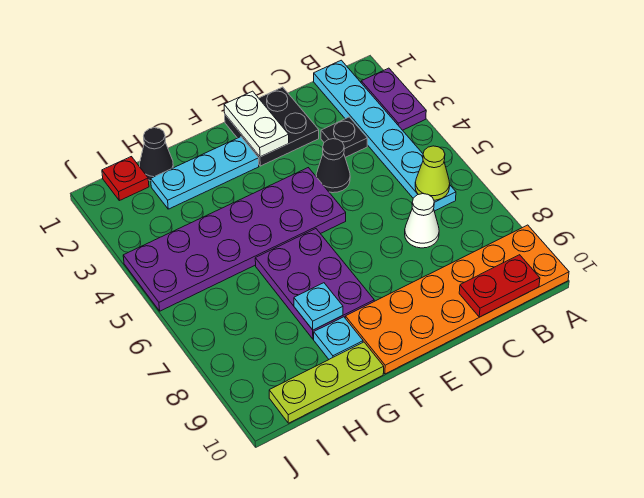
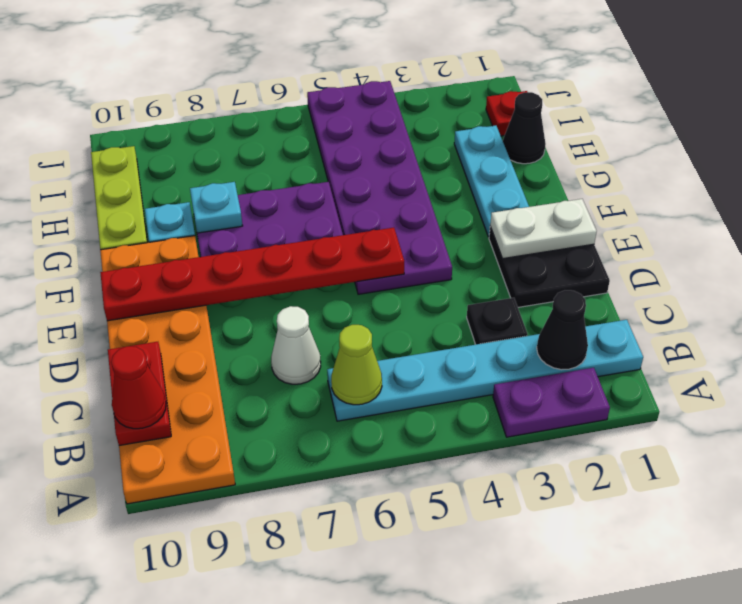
none -> red cone B10 level 3
black cone D4 level 1 -> black cone B2 level 2
none -> red plate E5:E10 level 2

